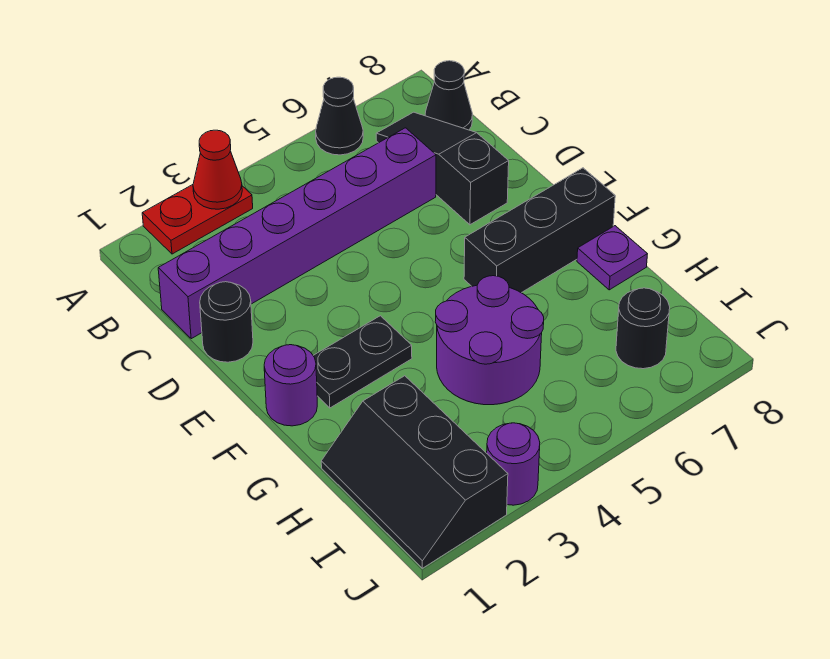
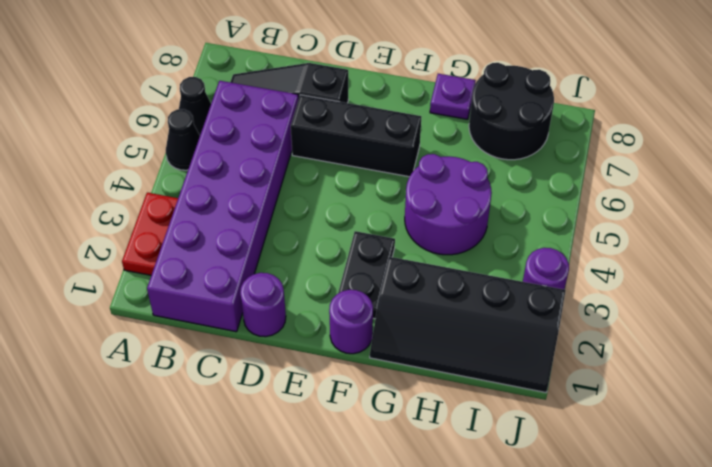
red cone A3 level 2 -> none
black cone B8 level 1 -> black cone A5 level 1
purple brick C1:C6 level 1 -> purple brick B1:C6 level 1
black round brick D1 level 1 -> purple round brick D1 level 1
black brick F6:F8 level 1 -> black brick D6:F6 level 1
black slope H1:J2 level 1 top 2 -> black slope G1:J2 level 1 top 2
black round brick I7 level 1 -> black round brick H7:I8 level 1

